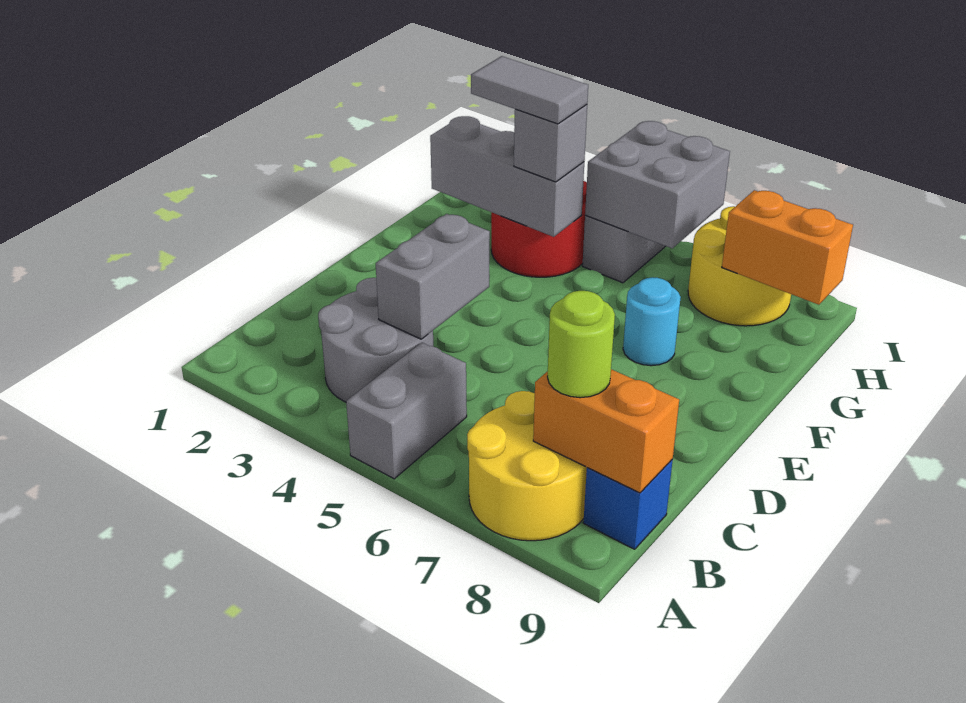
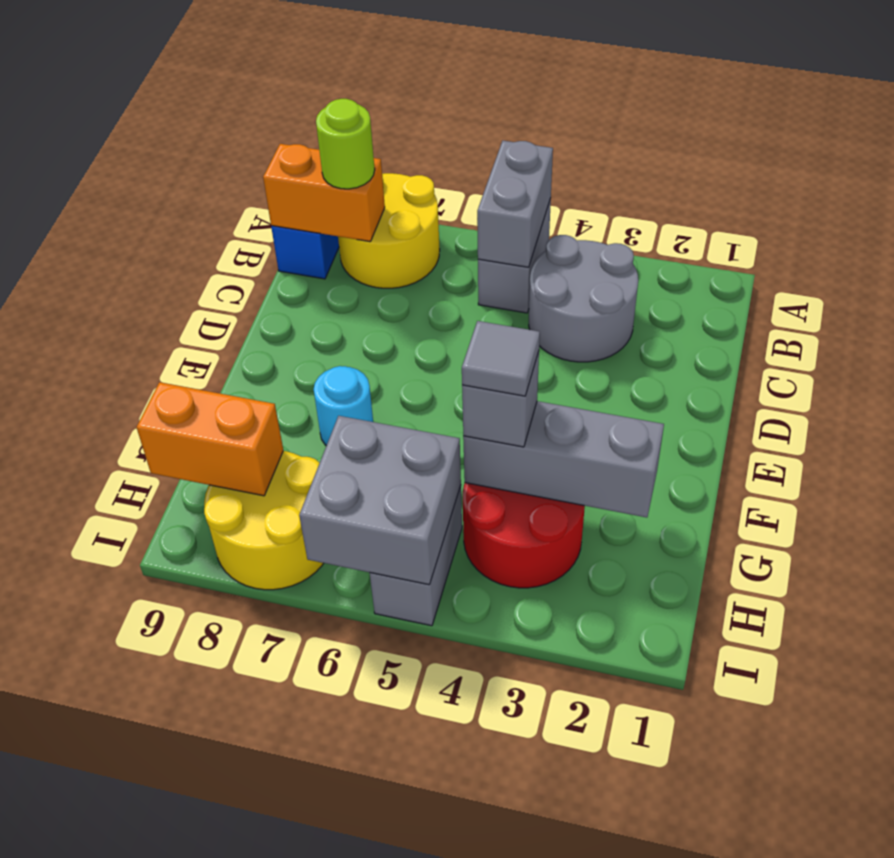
grey brick C4:D4 level 2 -> grey brick A5:B5 level 2
grey tile G3:G4 level 4 -> grey tile G4 level 4

